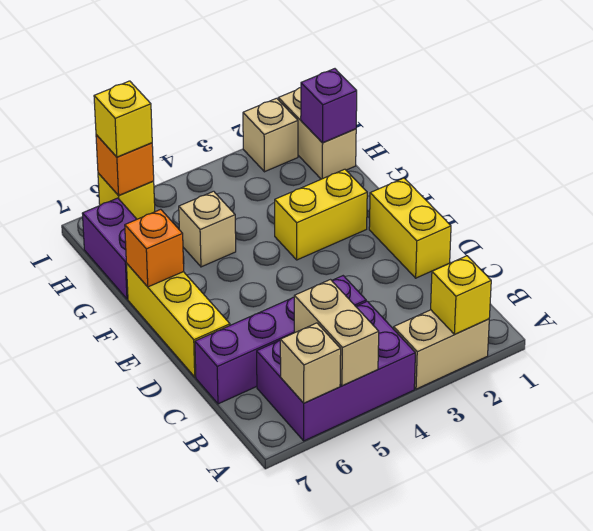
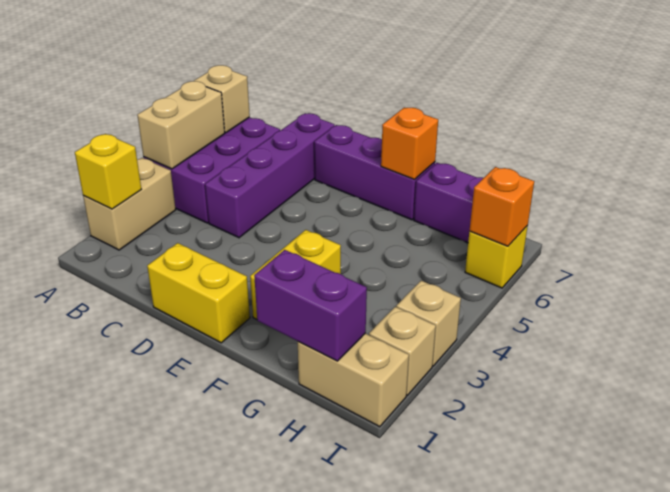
tan brick A5:B5 level 2 -> tan brick A4:A5 level 2
yellow brick D7:F7 level 1 -> purple brick D7:F7 level 1
tan brick G5 level 1 -> tan brick I3 level 1
purple brick H1 level 2 -> purple brick G1:H1 level 2
yellow brick I6 level 3 -> none

